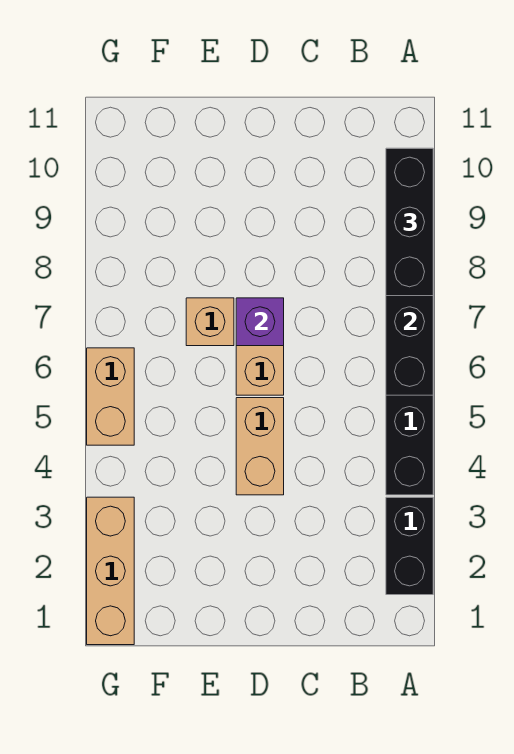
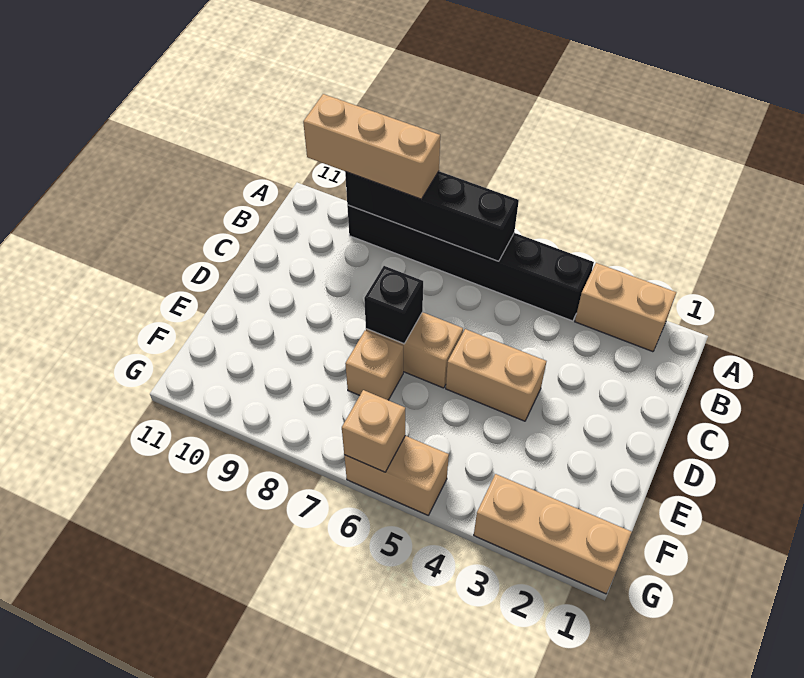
black brick A2:A3 level 1 -> tan brick A2:A3 level 1
black brick A8:A10 level 3 -> tan brick A8:A10 level 3
purple brick D7 level 2 -> black brick D7 level 2
none -> tan brick G6 level 2

